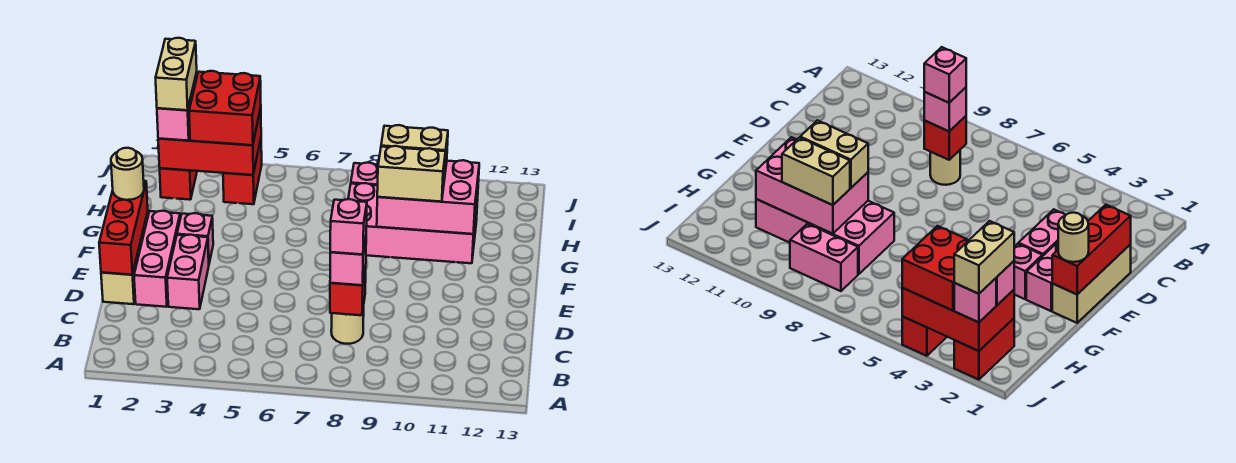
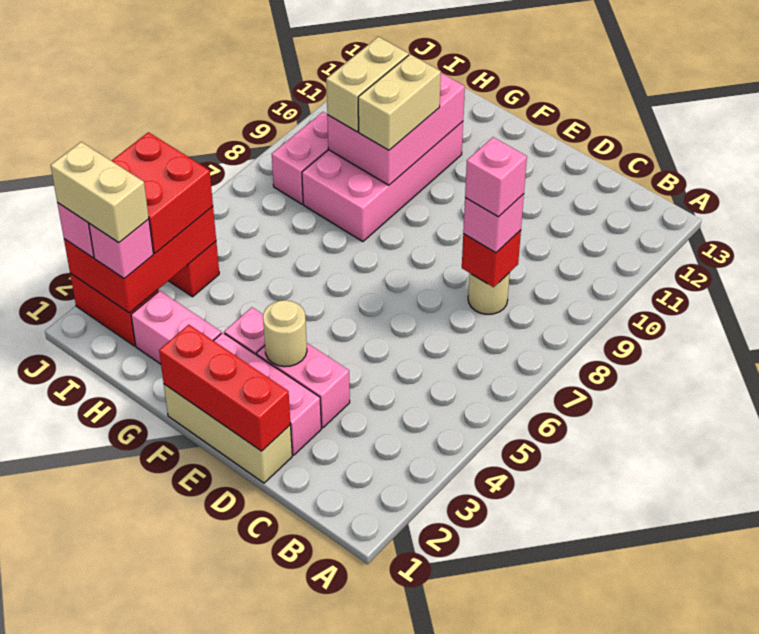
tan round brick F1 level 3 -> tan round brick E3 level 2
none -> pink brick G2:H2 level 1

